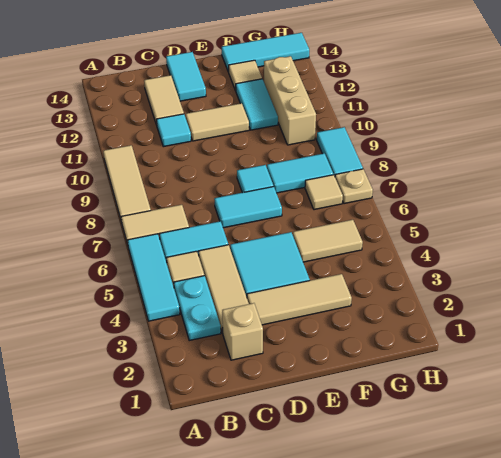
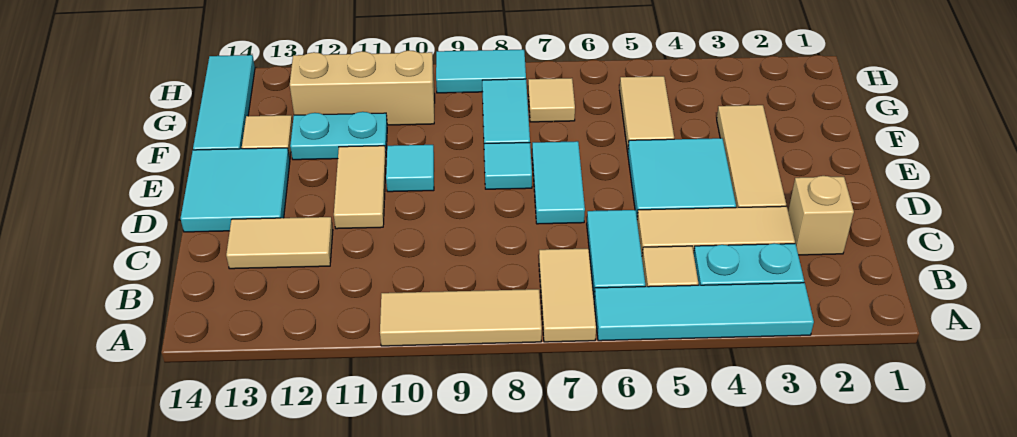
cyan tile A4:A6 level 1 -> cyan tile A3:A6 level 1
cyan tile C11 level 1 -> cyan tile E10 level 1
cyan tile D13:D14 level 1 -> cyan tile D13:E14 level 1
cyan tile F11:F12 level 1 -> cyan plate F11:F12 level 1
tan plate H7 level 1 -> none

